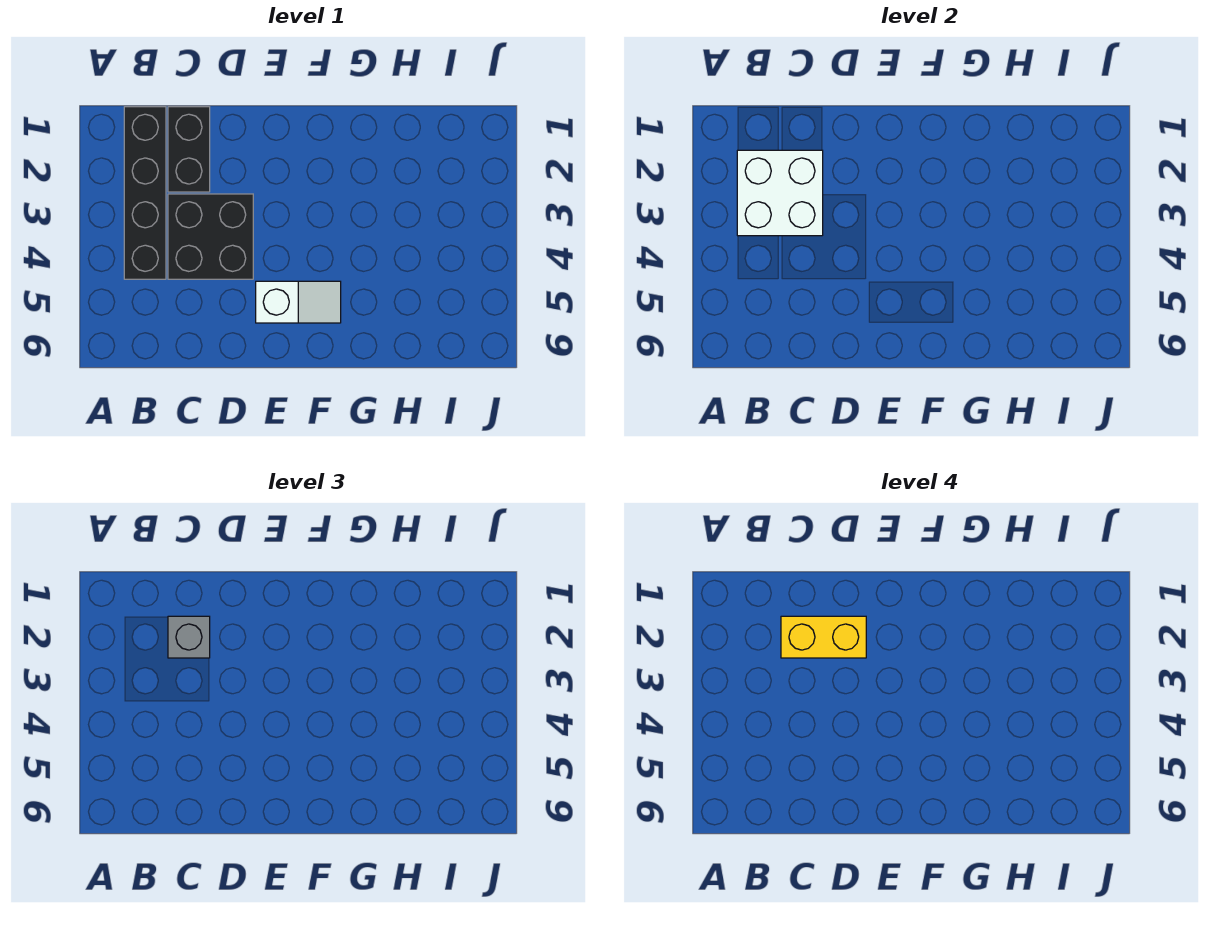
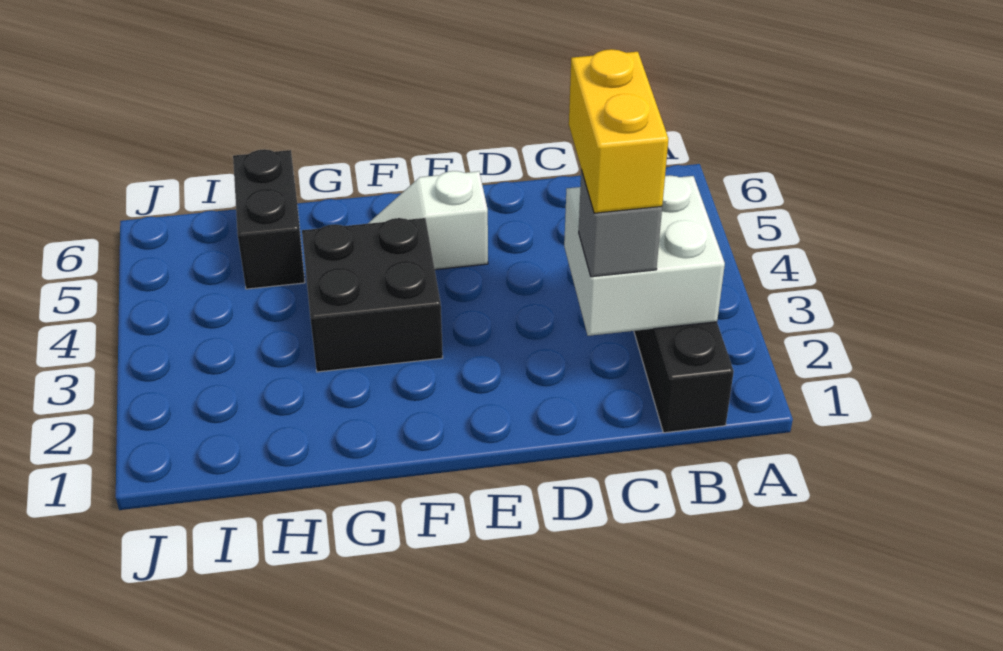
black brick C1:C2 level 1 -> black brick H5:H6 level 1
yellow brick C2:D2 level 4 -> yellow brick C2:C3 level 4
black brick C3:D4 level 1 -> black brick F3:G4 level 1

